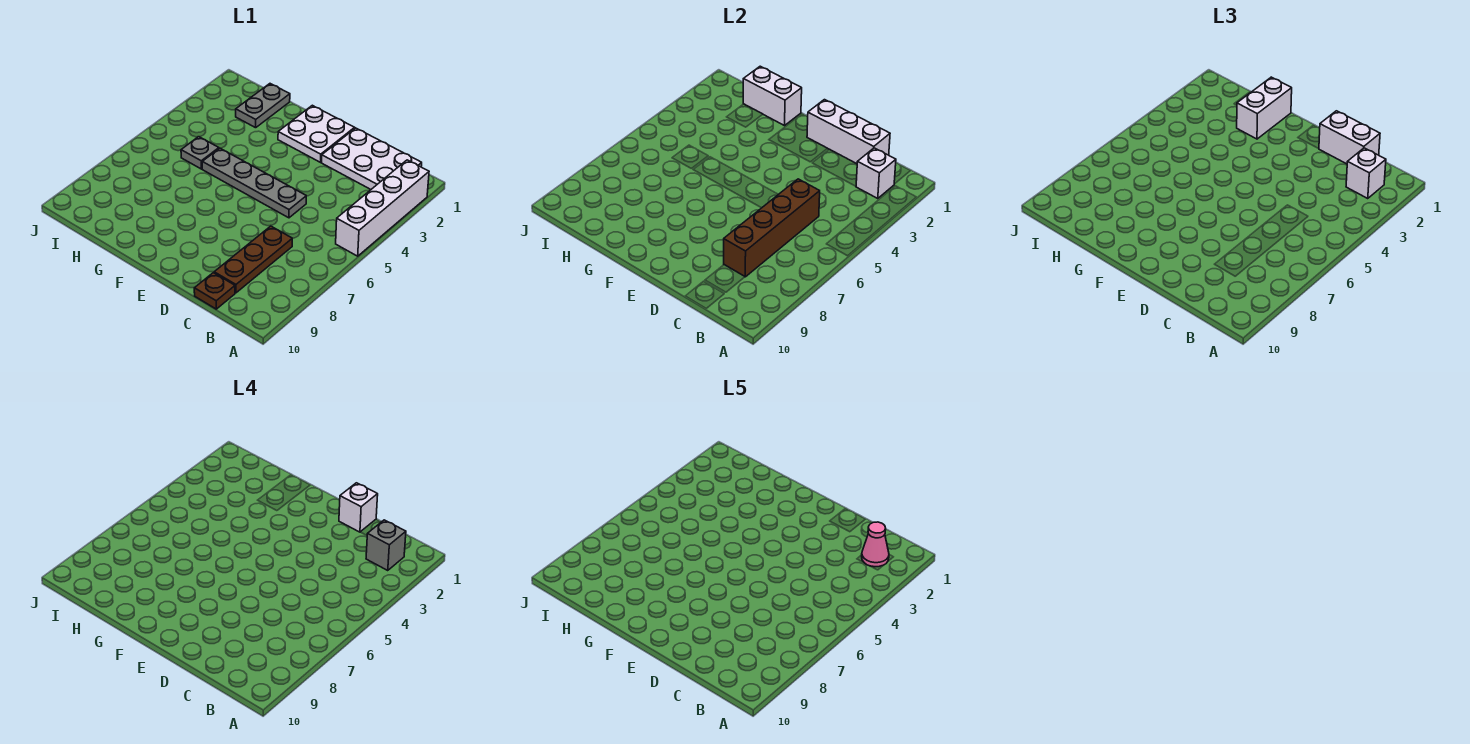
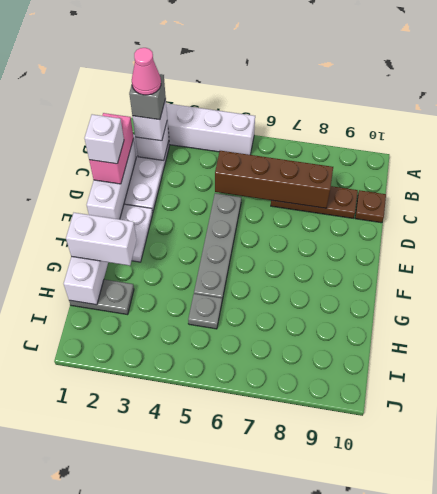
white brick C1:D1 level 3 -> pink brick C1:D1 level 3

